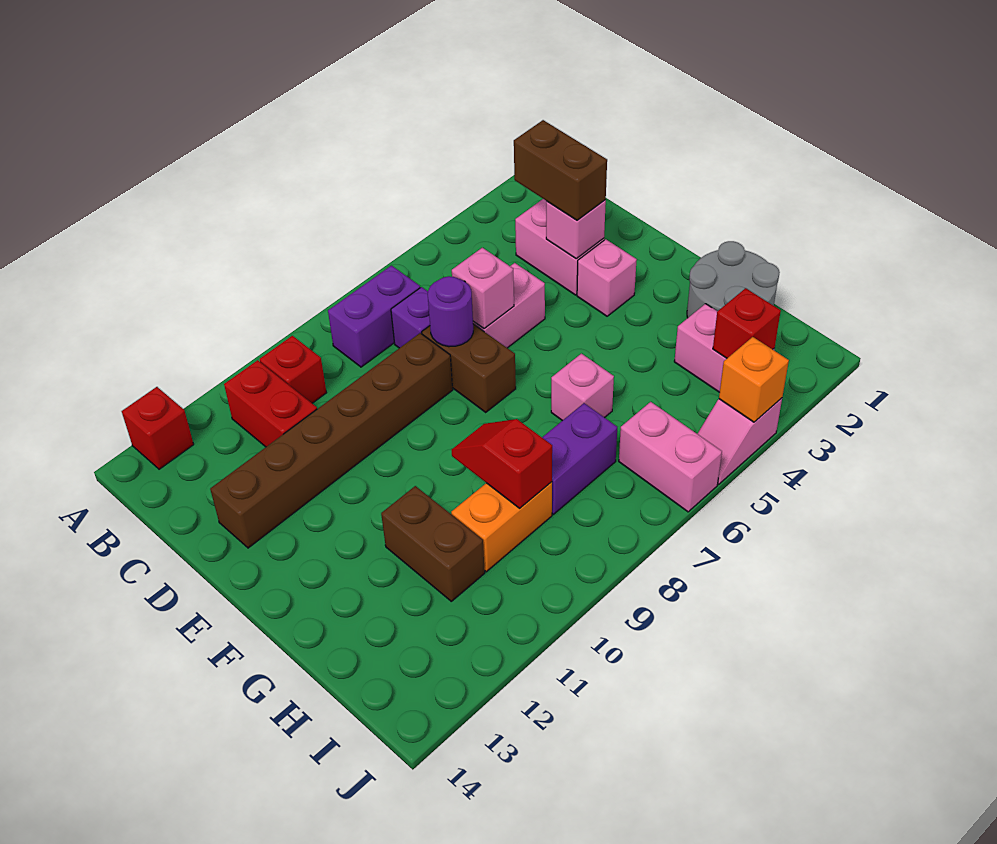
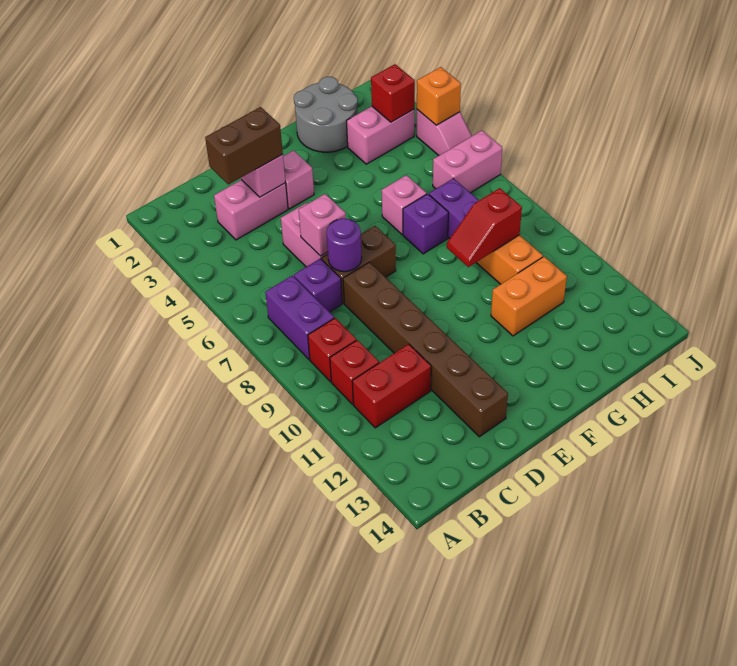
red brick A13 level 1 -> red brick B9 level 1
none -> purple brick G7 level 1
brown brick G11:H11 level 1 -> orange brick G11:H11 level 1

